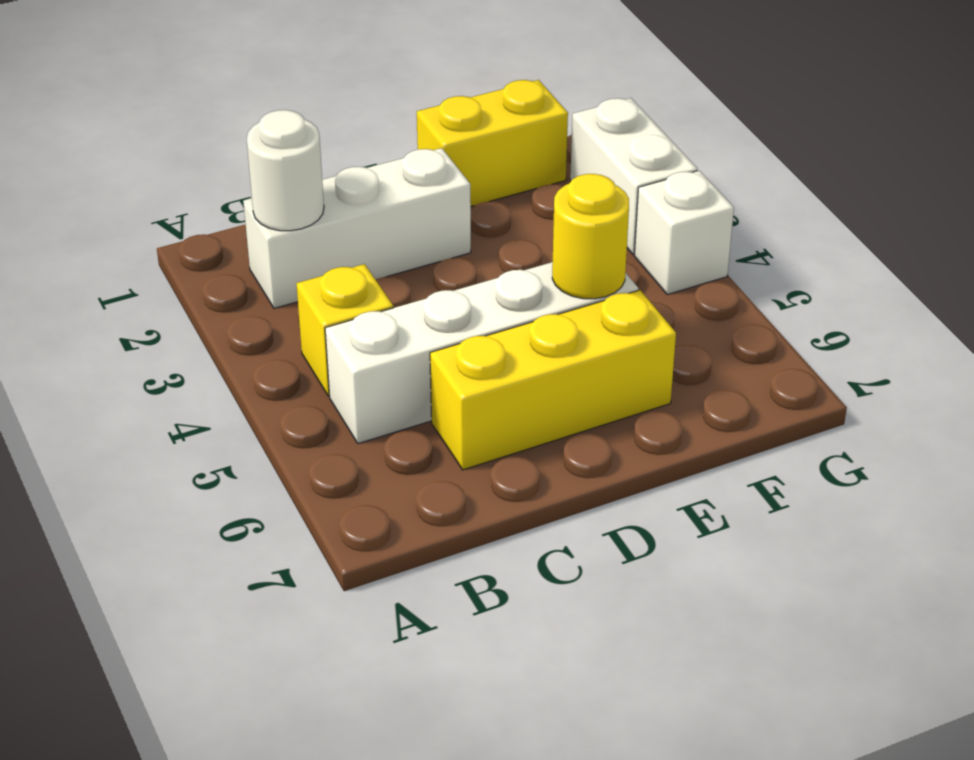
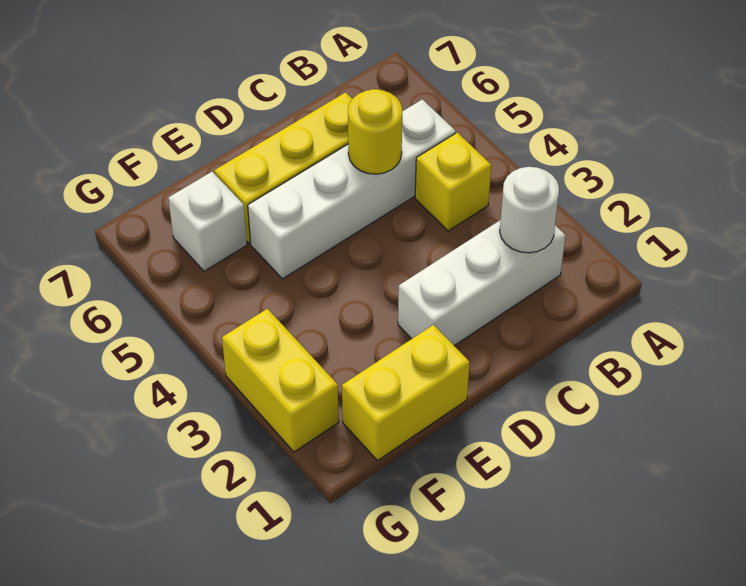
yellow round brick E5 level 2 -> yellow round brick C5 level 2
white brick G2:G3 level 1 -> yellow brick G2:G3 level 1
white brick G4 level 1 -> white brick F6 level 1

